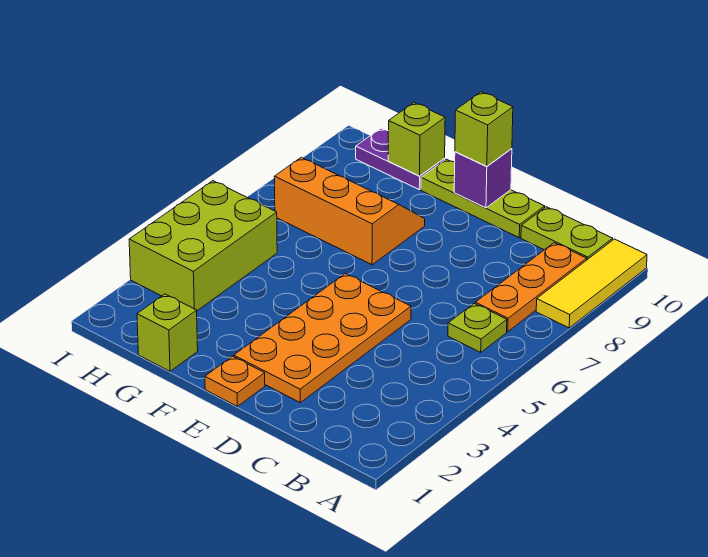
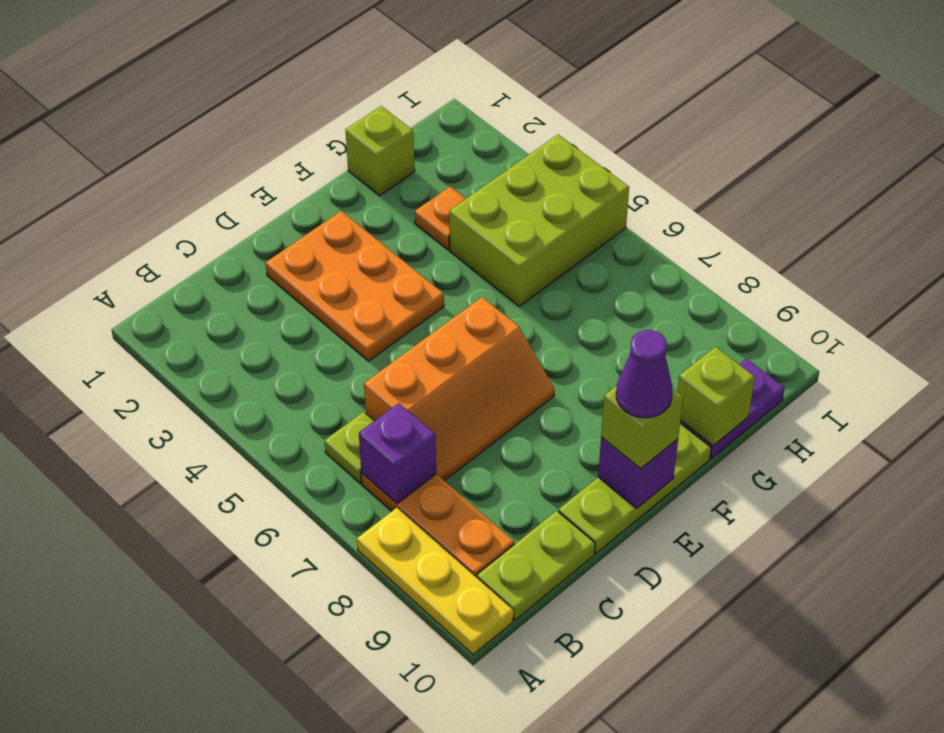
yellow tile A8:A10 level 1 -> yellow plate A8:A10 level 1
none -> purple brick B7 level 2
orange plate D2:E5 level 1 -> orange plate D2:E4 level 1
orange plate E1 level 1 -> orange plate G3 level 1
none -> purple cone E10 level 4
orange slope F7:H8 level 1 top 7 -> orange slope C6:E7 level 1 top 6
lime brick H3:I5 level 1 -> lime brick G4:I5 level 1

